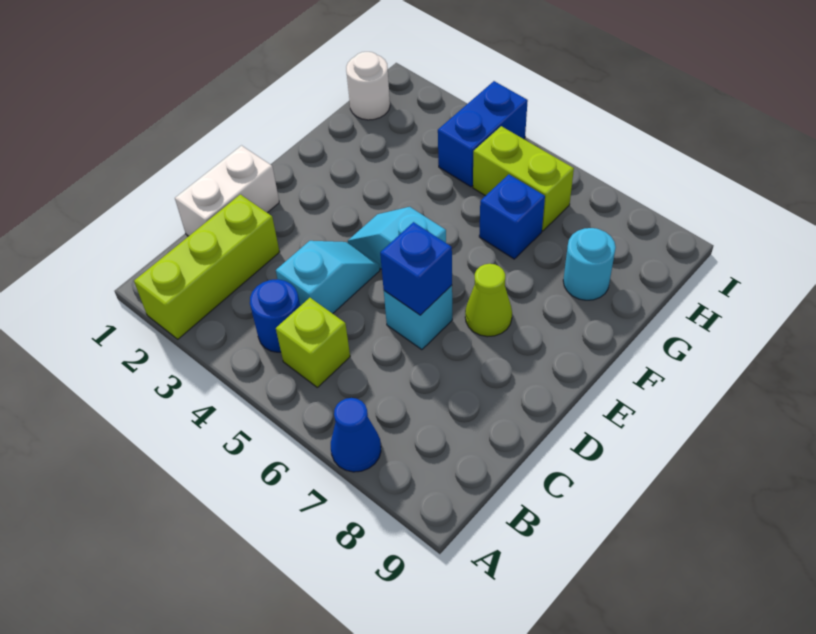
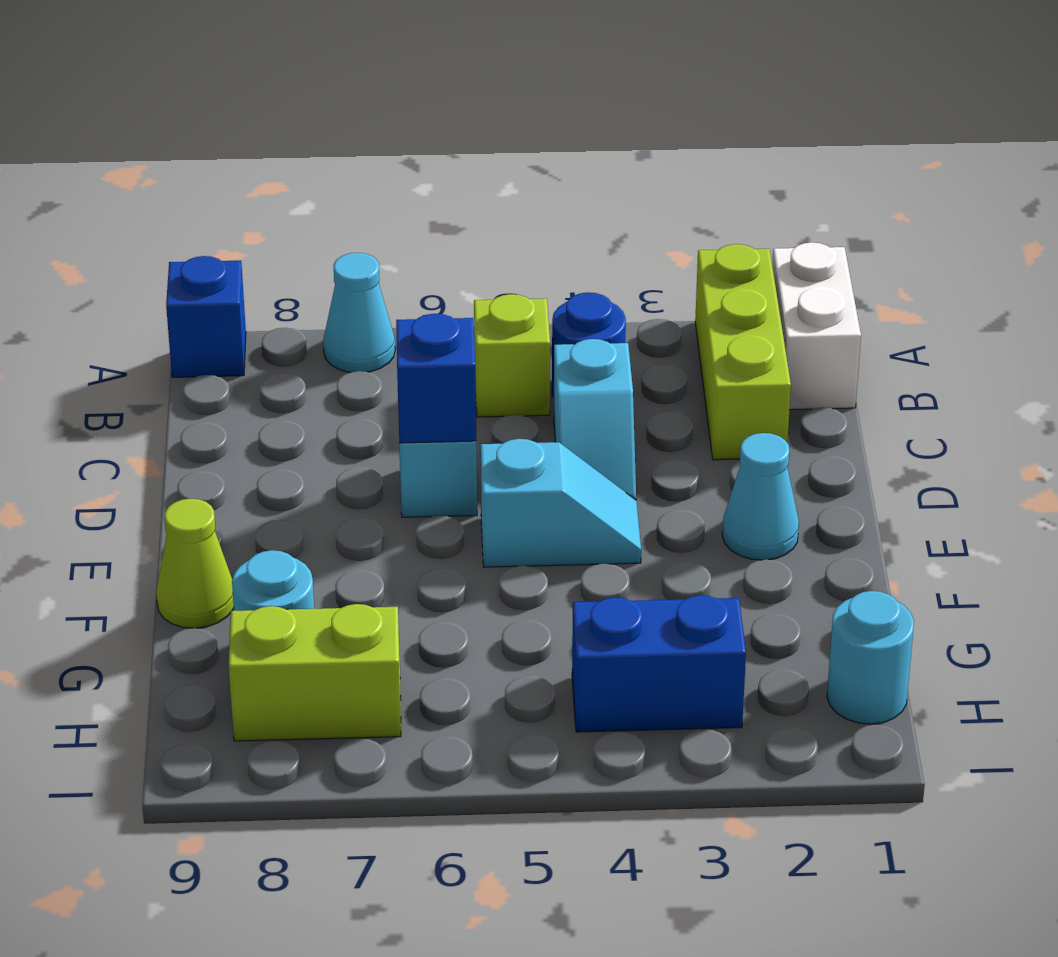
blue cone A7 level 1 -> cyan cone A7 level 1
white brick C1:D1 level 1 -> white brick A1:B1 level 1
none -> cyan cone E2 level 1
lime cone E7 level 1 -> lime cone F9 level 1
blue brick G6 level 1 -> blue brick A9 level 1
white round brick H1 level 1 -> cyan round brick H1 level 1
blue brick H4:I4 level 1 -> blue brick H3:H4 level 1
lime brick H5:H6 level 1 -> lime brick H7:H8 level 1

